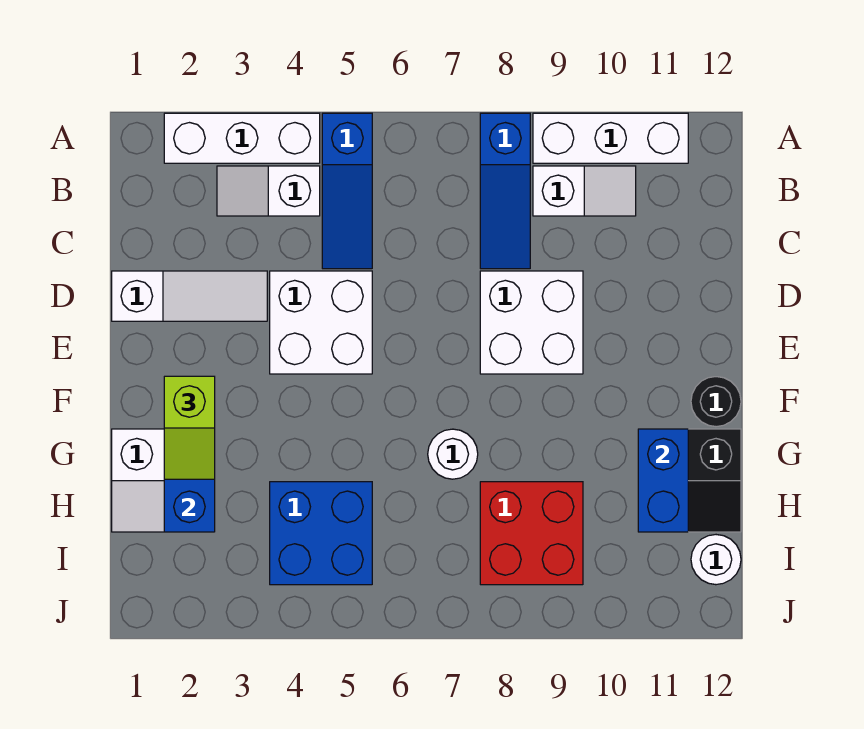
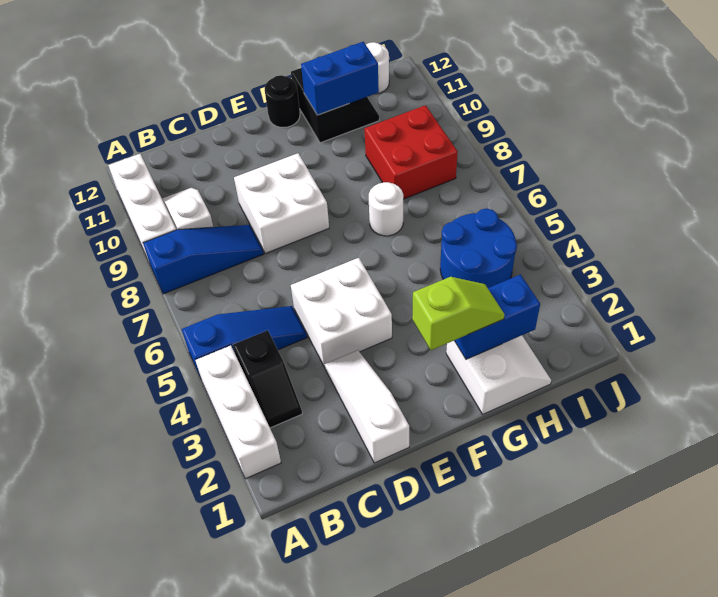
white slope B3:B4 level 1 top 4 -> black slope B3:B4 level 1 top 4
blue brick H4:I5 level 1 -> blue round brick H4:I5 level 1

